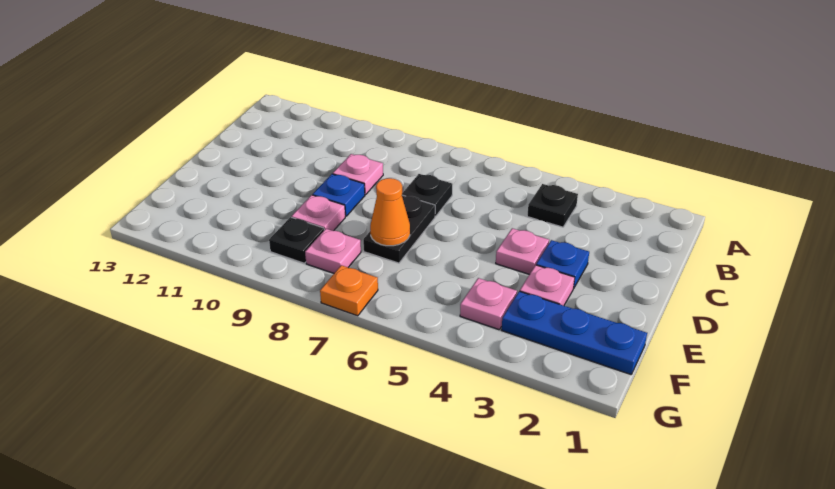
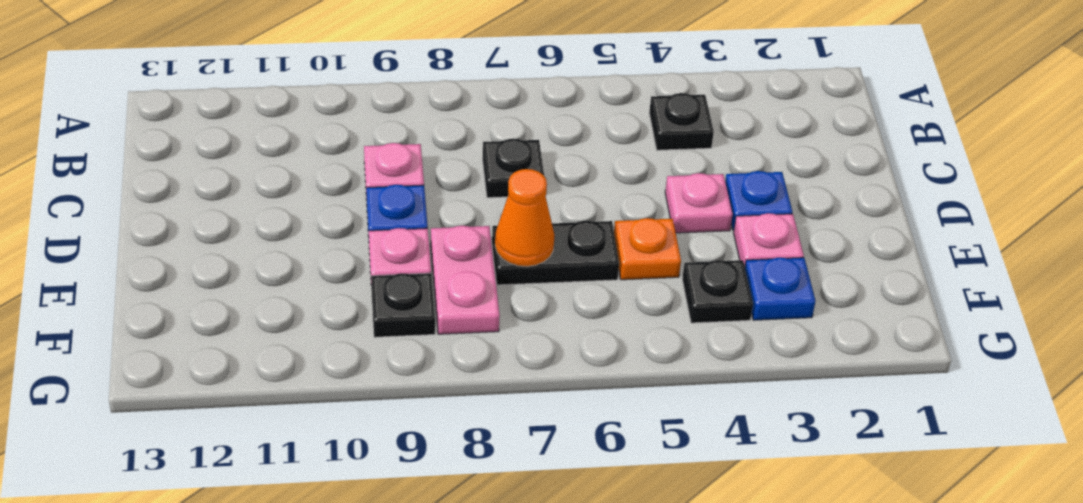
black plate D7:E7 level 1 -> black plate E6:E7 level 1
blue plate F1:F3 level 1 -> blue plate F3 level 1
pink plate F4 level 1 -> black plate F4 level 1
pink plate F8 level 1 -> pink plate E8:F8 level 1
orange plate G7 level 1 -> orange plate E5 level 1

